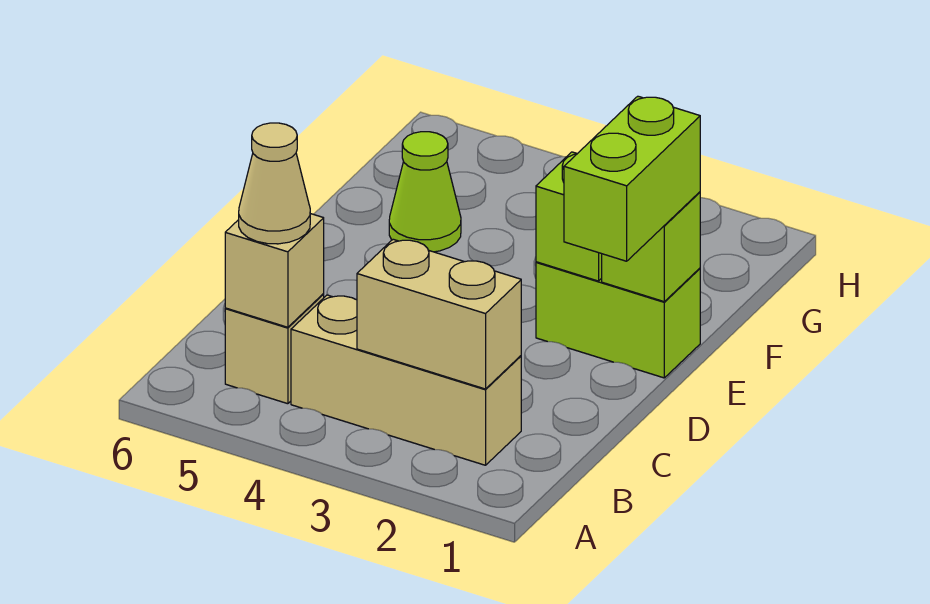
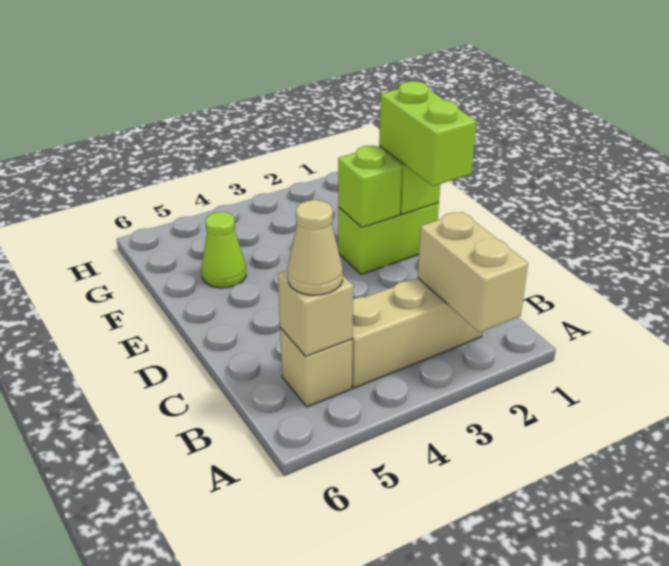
tan brick B2:B3 level 2 -> tan brick A2:B2 level 2

